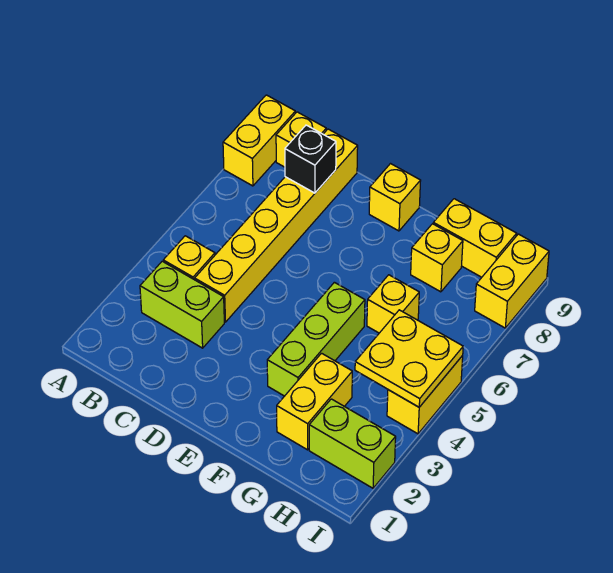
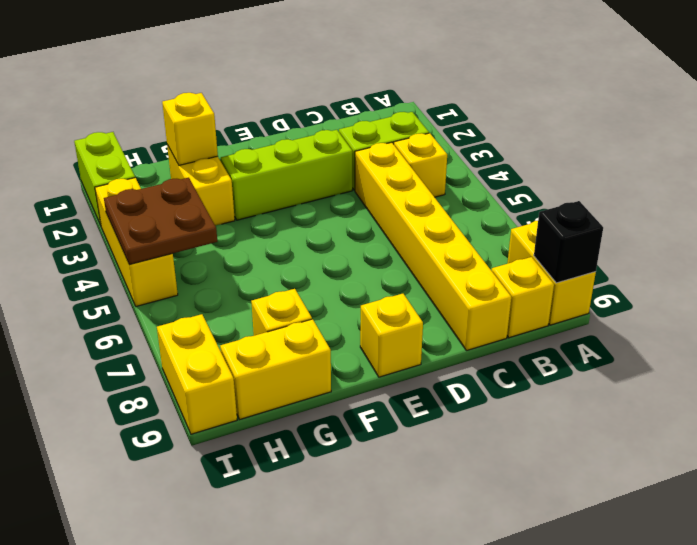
black brick C8 level 2 -> black brick A9 level 2
lime brick F3:F5 level 1 -> lime brick D3:F3 level 1
yellow brick G6 level 1 -> yellow brick G2 level 2
lime brick H2:I2 level 1 -> lime brick I1:I2 level 1
yellow plate H4:I5 level 2 -> brown plate H4:I5 level 2
yellow brick I4:I5 level 1 -> yellow brick I3:I5 level 1

